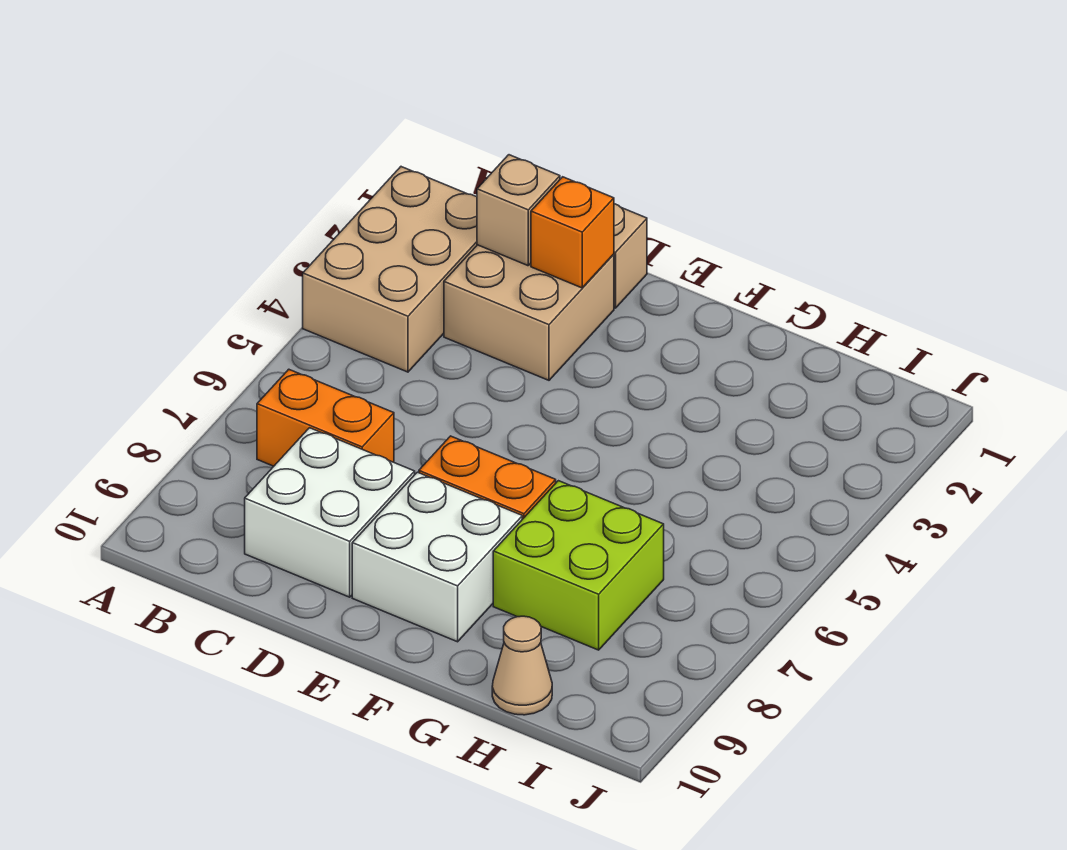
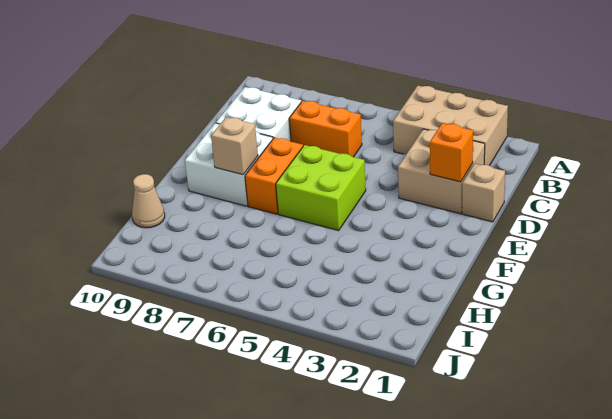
orange brick B7:C7 level 1 -> orange brick C6:C7 level 1
tan brick C2 level 2 -> tan brick F8 level 2
lime brick G7:H8 level 1 -> lime brick E5:F6 level 1

